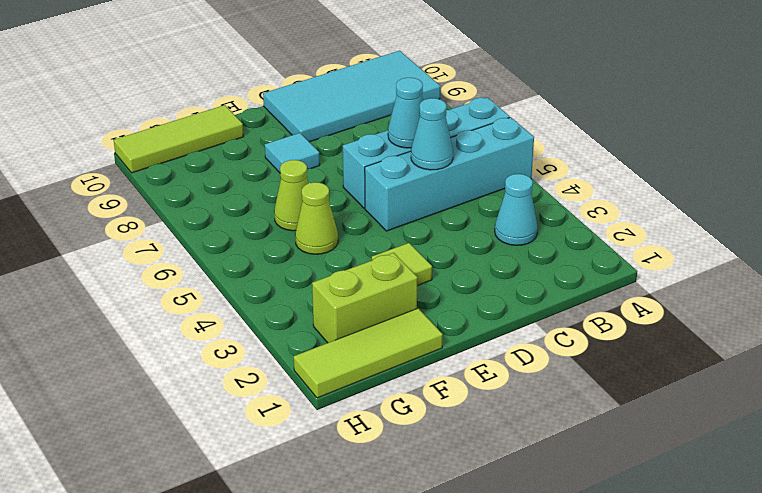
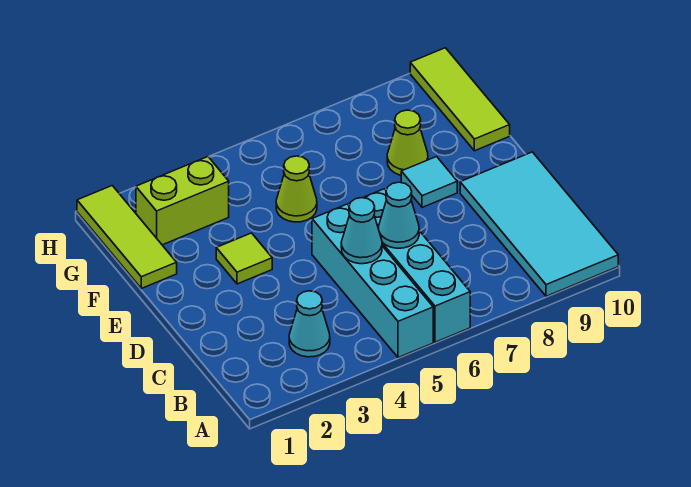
lime brick F2:G2 level 1 -> lime brick G2:G3 level 1
lime cone F6 level 1 -> lime cone F8 level 1

